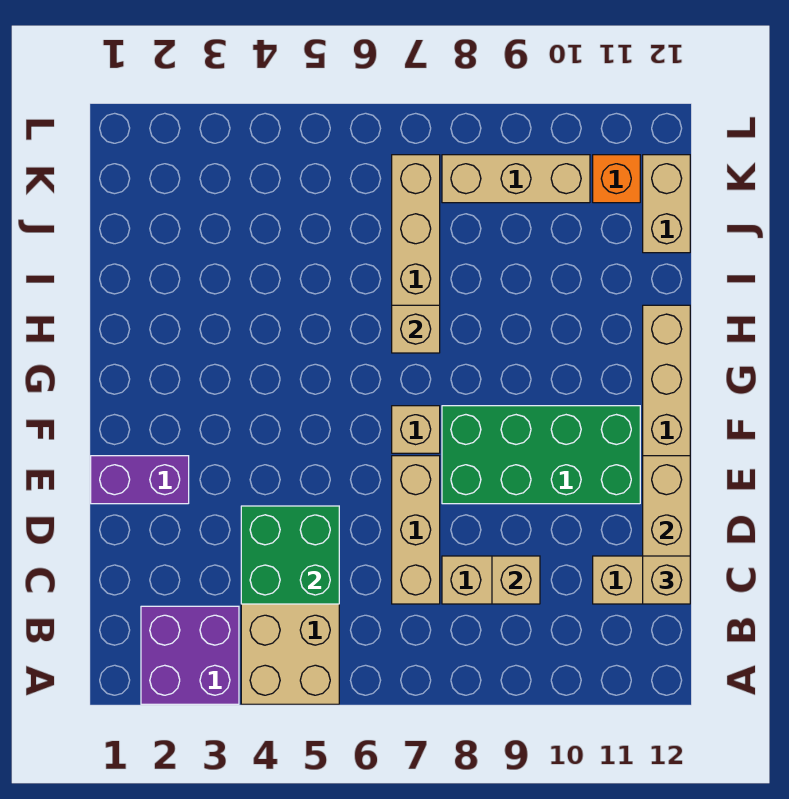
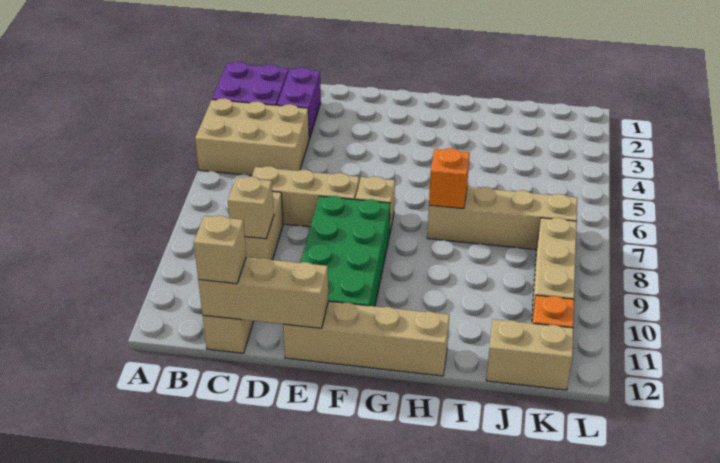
green brick C4:D5 level 2 -> none
purple brick E1:E2 level 1 -> purple brick C2:C3 level 1
tan brick H7 level 2 -> orange brick H7 level 2

